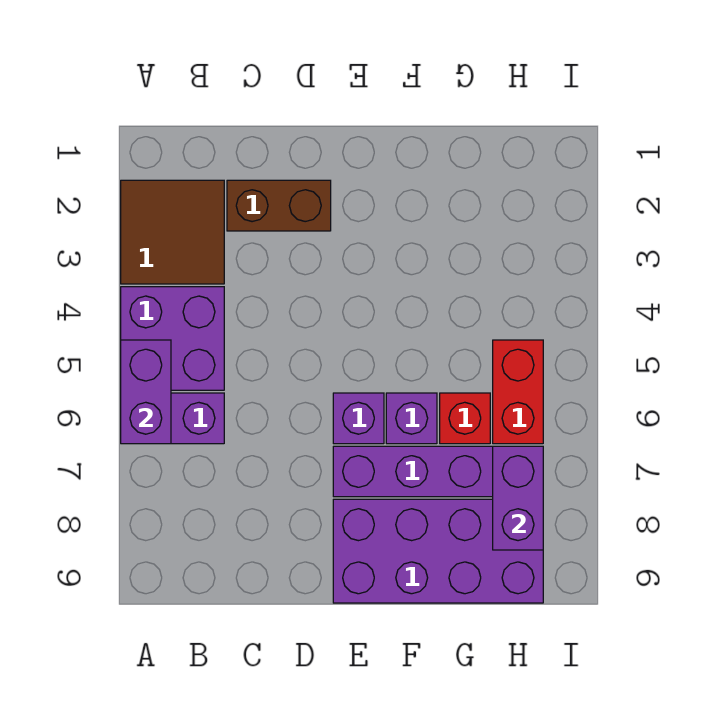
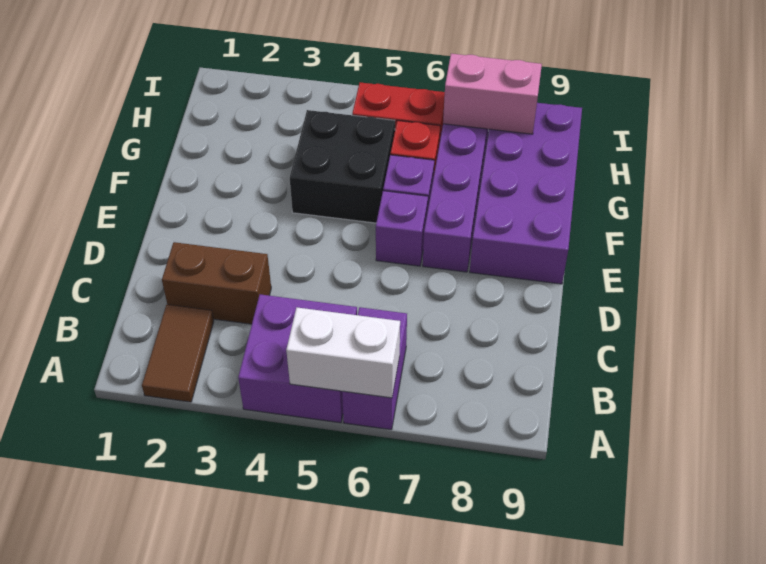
brown tile A2:B3 level 1 -> brown tile A2:B2 level 1
purple brick A5:A6 level 2 -> white brick A5:A6 level 2
brown brick C2:D2 level 1 -> brown brick C2:C3 level 1
none -> black brick F4:G5 level 1
purple brick H7:H8 level 2 -> pink brick H7:H8 level 2

